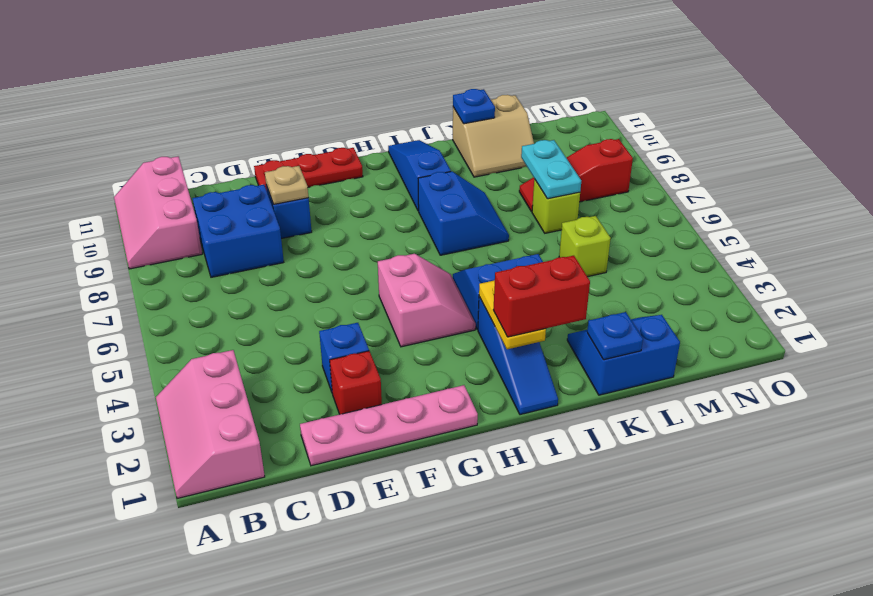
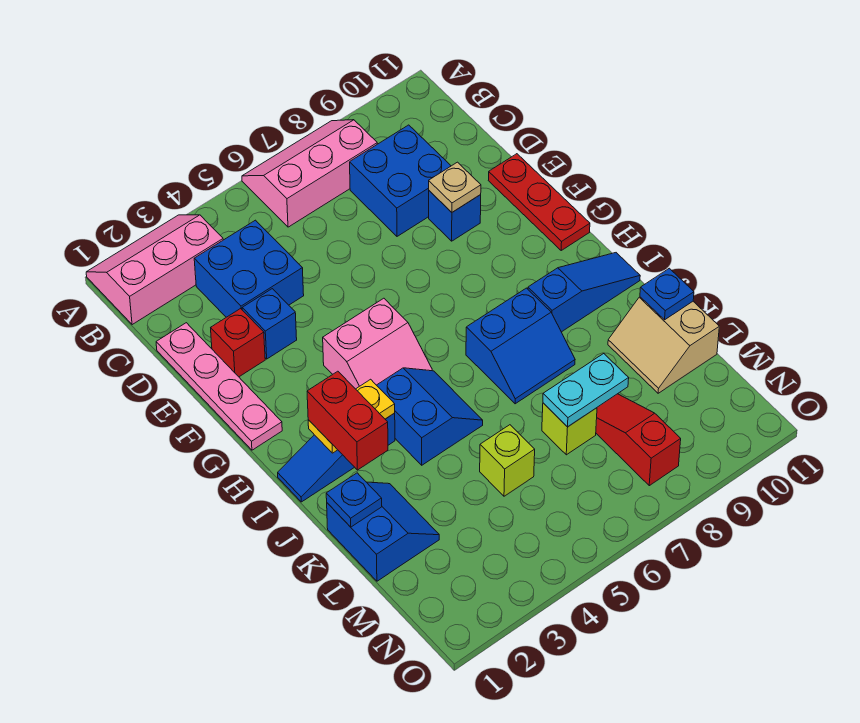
pink slope A9:B11 level 1 top B -> pink slope A6:B8 level 1 top B
none -> blue brick C3:D4 level 1

